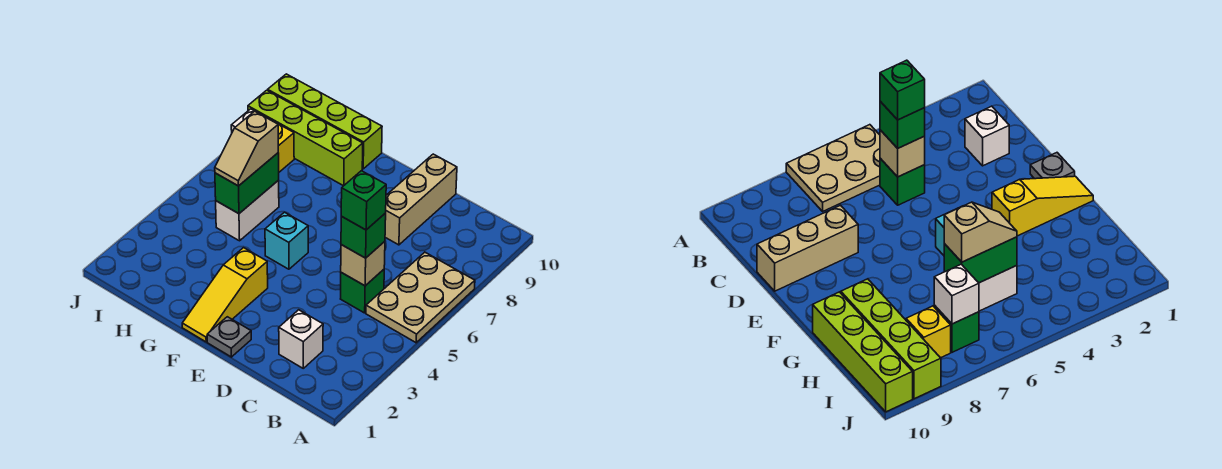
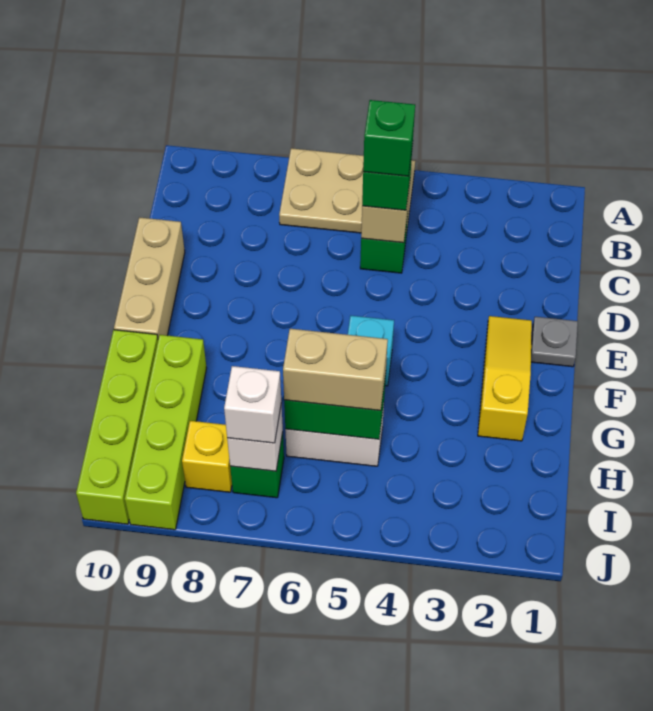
white brick C2 level 1 -> white brick I7 level 3
tan brick D8:D10 level 1 -> tan brick D10:F10 level 1
yellow slope F1:F3 level 1 top 3 -> yellow slope E2:G2 level 1 top G
tan slope H5:H6 level 3 top 6 -> tan brick H5:H6 level 3

